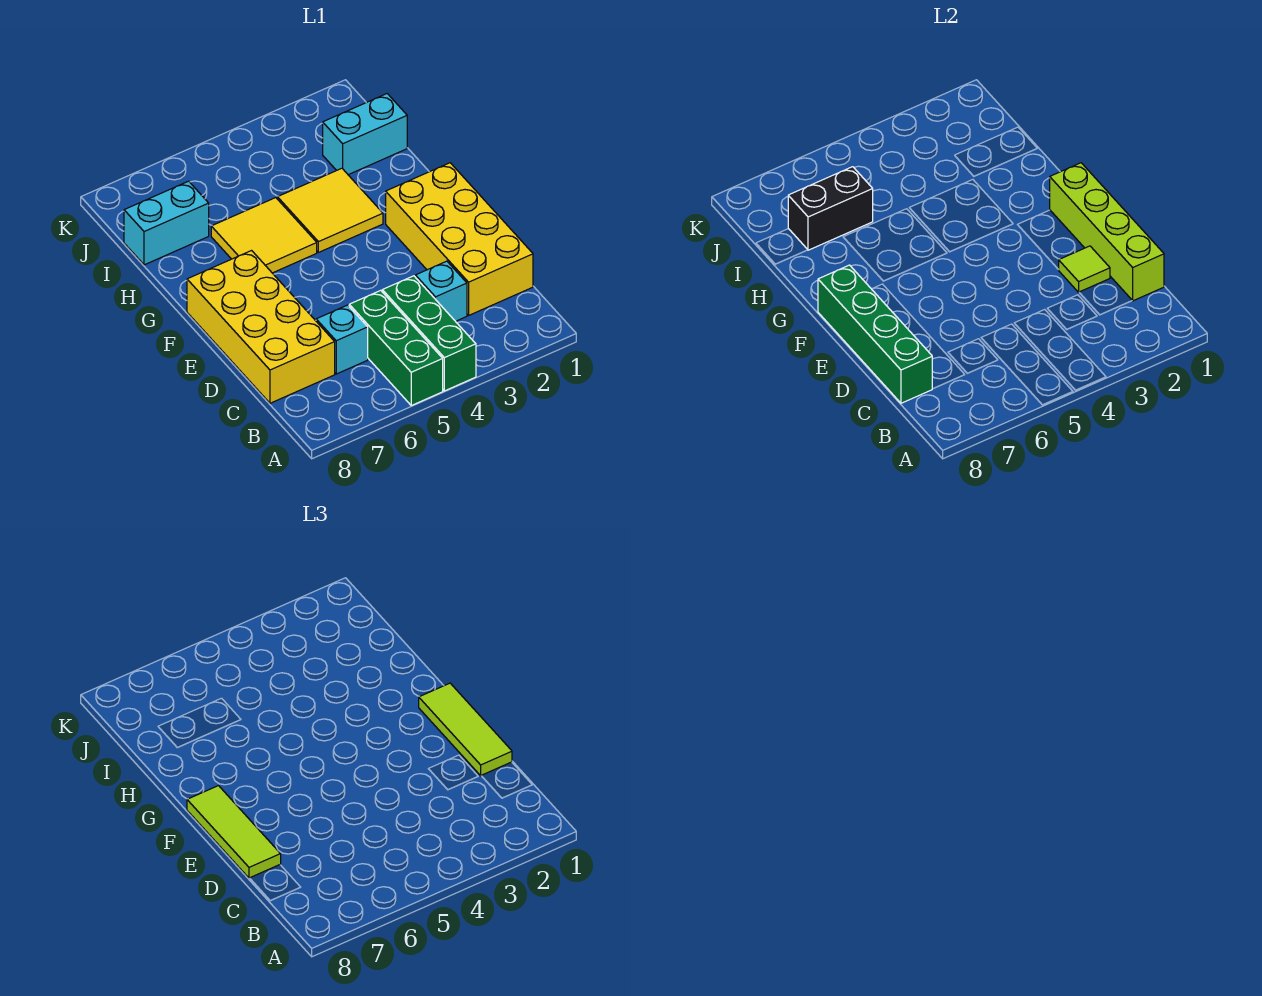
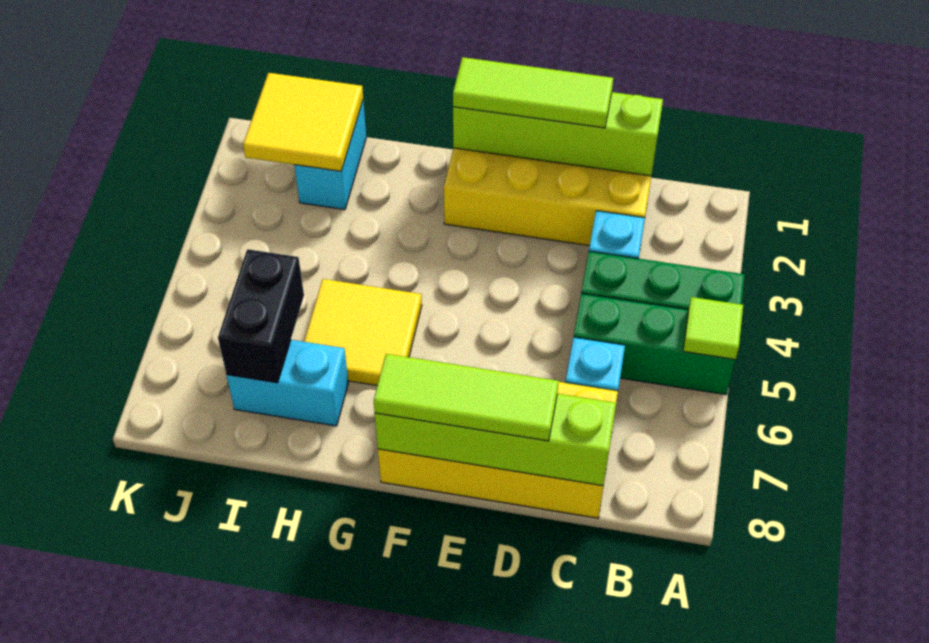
green brick C8:F8 level 2 -> lime brick C8:F8 level 2
lime tile D2 level 2 -> lime tile A5 level 2
yellow tile G3:H4 level 1 -> yellow tile I1:J2 level 2
cyan brick I7:I8 level 1 -> cyan brick H7:I7 level 1

